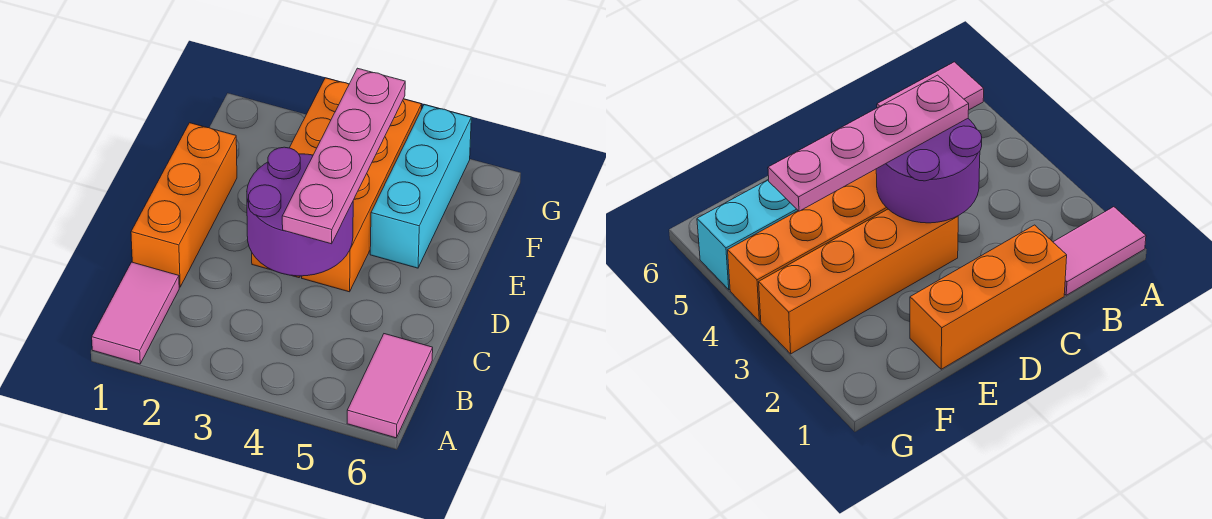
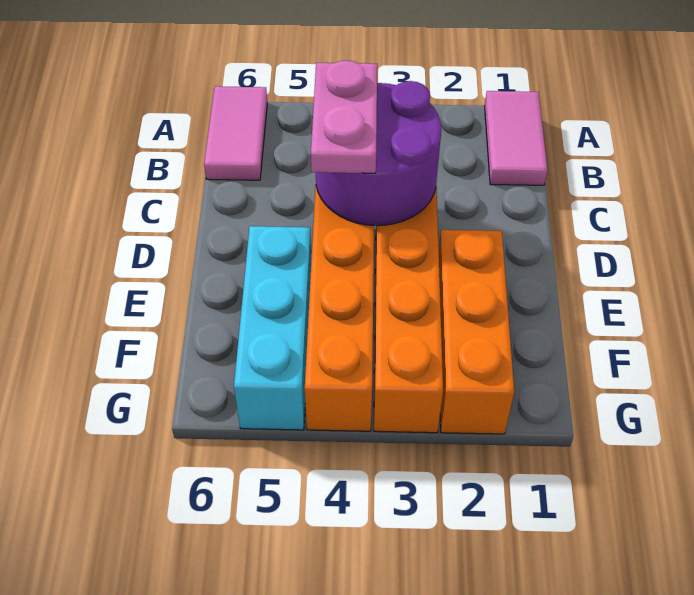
orange brick C1:E1 level 1 -> orange brick E2:G2 level 1
pink plate C4:F4 level 3 -> pink plate C4:D4 level 3

